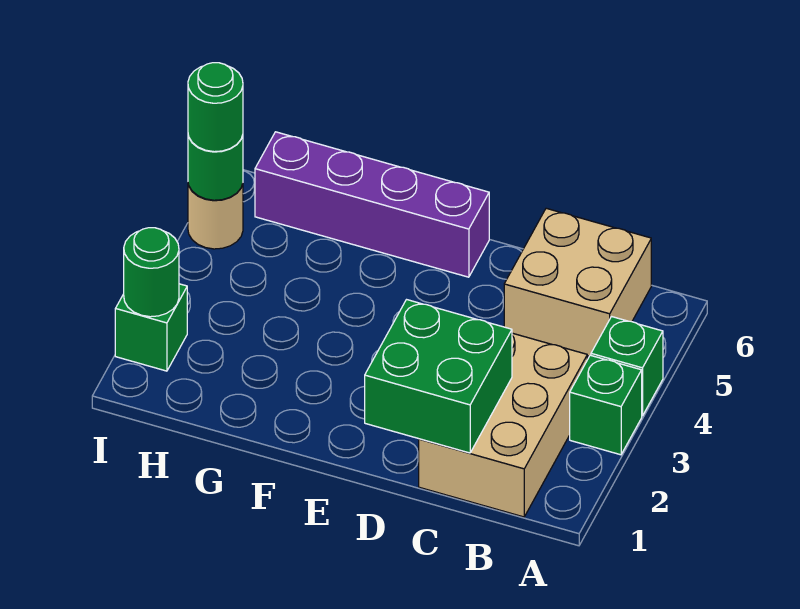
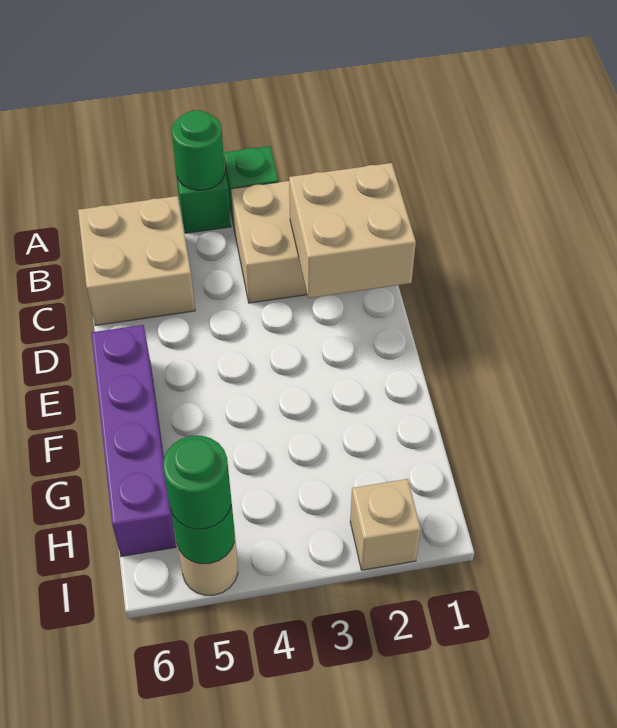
green brick C1:D2 level 2 -> tan brick C1:D2 level 2
green brick I2 level 1 -> tan brick I2 level 1
green round brick I2 level 2 -> green round brick A4 level 2

